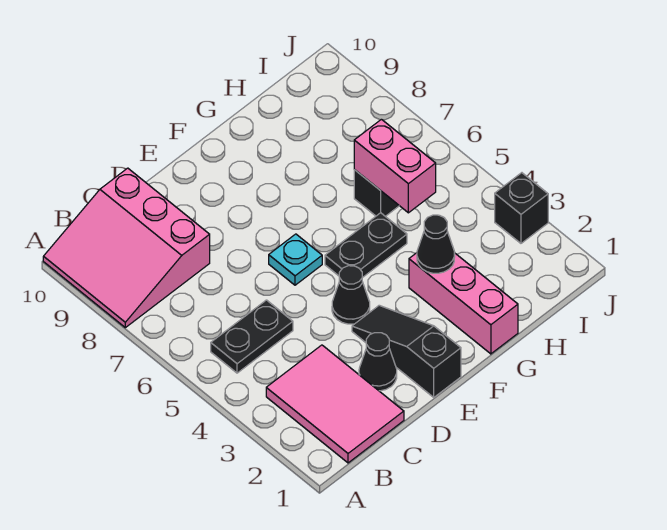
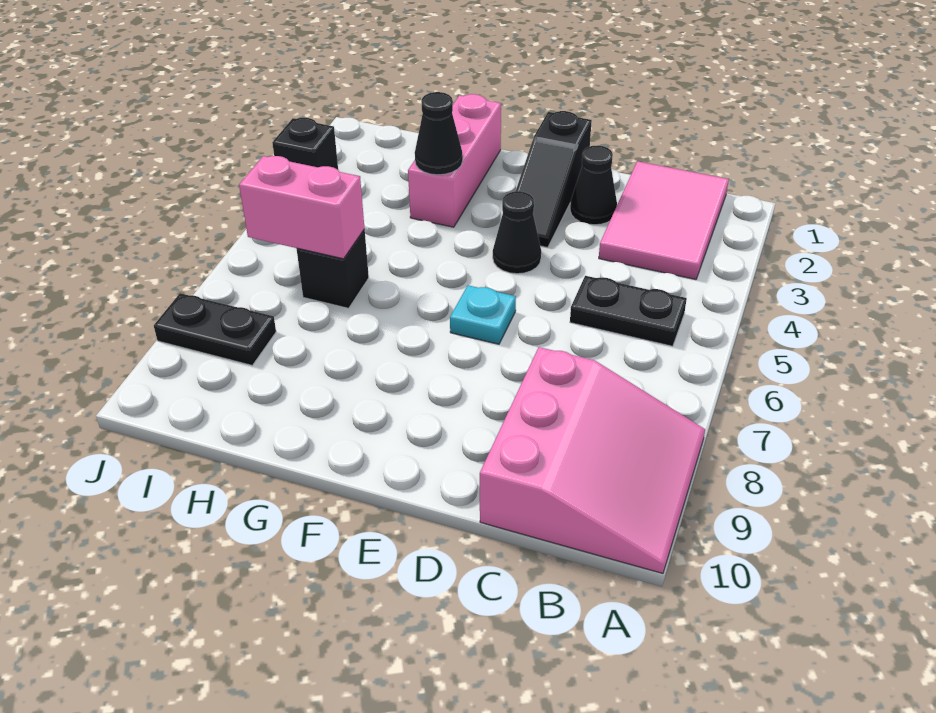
black plate F5:G5 level 1 -> black plate I8:J8 level 1
pink brick H5:H6 level 2 -> pink brick H6:I6 level 2

